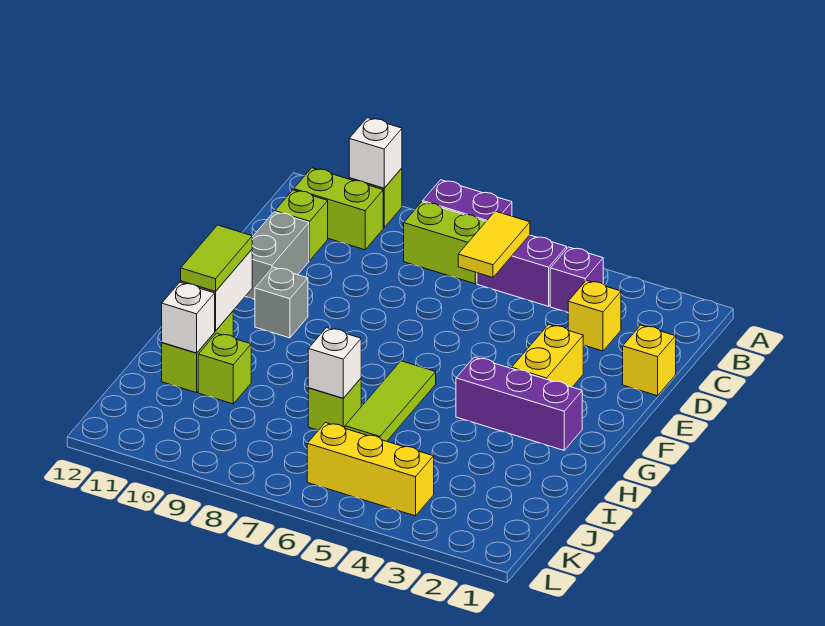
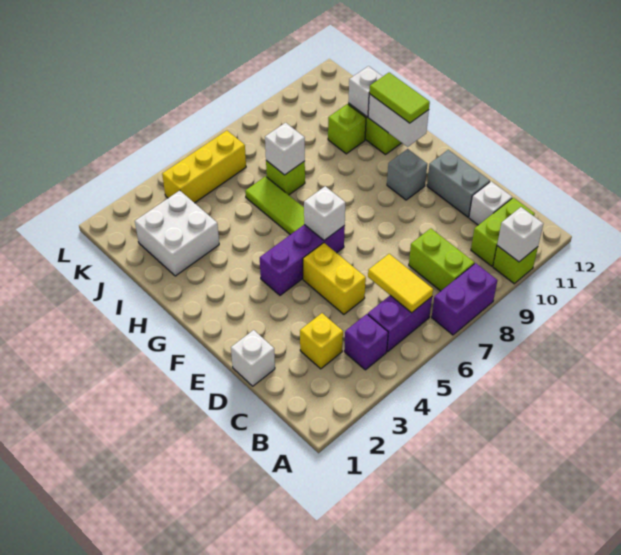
lime brick B7:B8 level 1 -> lime brick B8:C8 level 1
lime brick C11 level 1 -> white brick C11 level 1
yellow brick D1 level 1 -> white brick D1 level 1
yellow brick E3:F3 level 1 -> yellow brick D5:E5 level 1
none -> white brick F6 level 2
purple brick G2:G4 level 1 -> purple brick F4:F6 level 1
none -> white brick I2:J3 level 1

